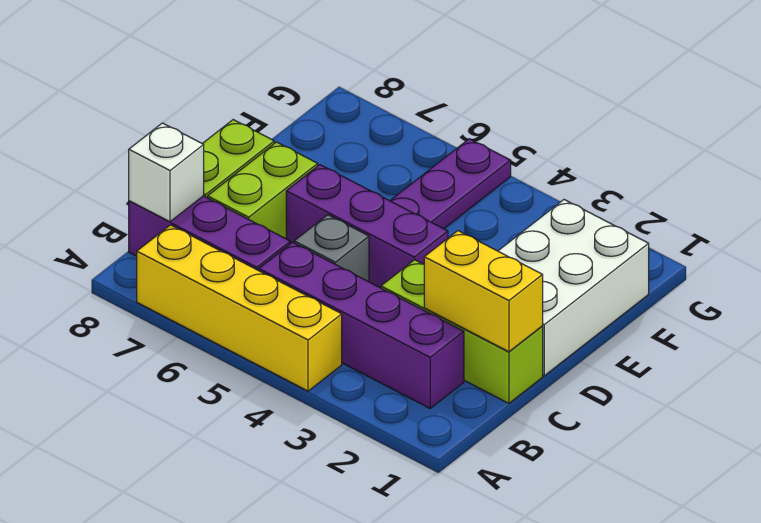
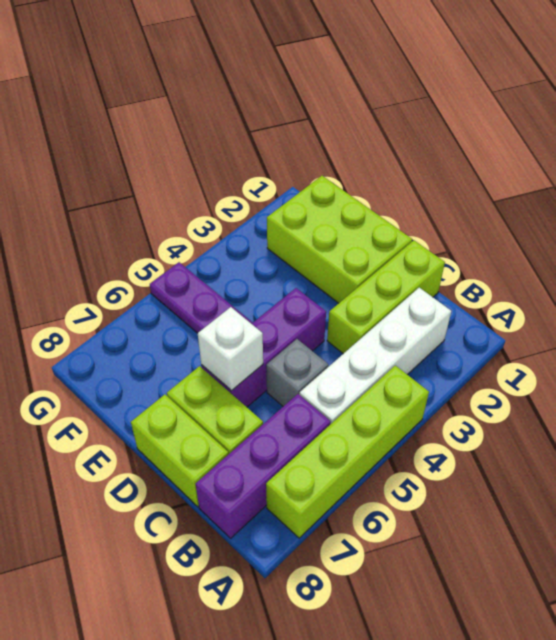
yellow brick A4:A7 level 1 -> lime brick A4:A7 level 1
purple brick B2:B5 level 1 -> white brick B2:B5 level 1
white brick B8 level 2 -> white brick D6 level 2
yellow brick C1:C2 level 2 -> none
white brick D1:F2 level 1 -> lime brick D1:F2 level 1

